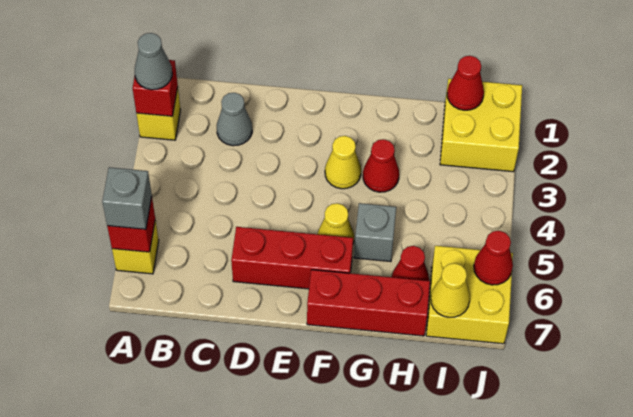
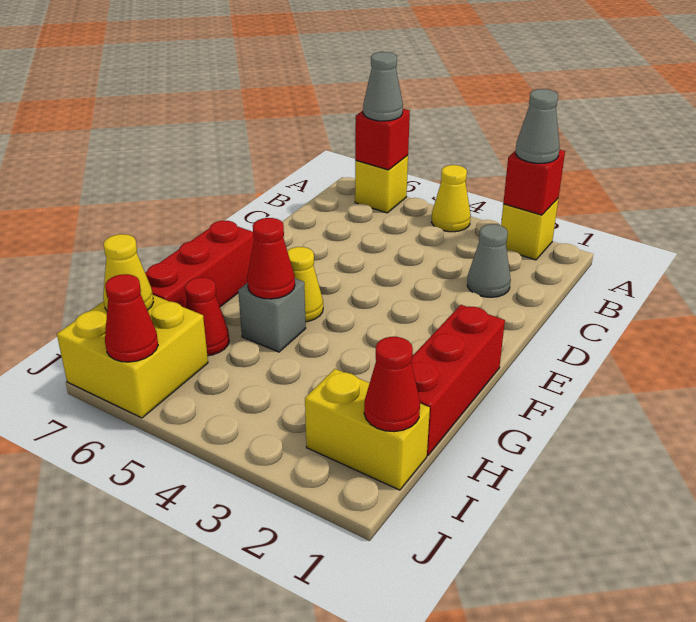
grey brick A6 level 3 -> grey cone A6 level 3
red brick D6:F6 level 1 -> red brick F1:H1 level 1
yellow cone F3 level 1 -> yellow cone A4 level 1
red cone G3 level 1 -> red cone G5 level 2
yellow brick I1:J2 level 1 -> yellow brick I1:I2 level 1

